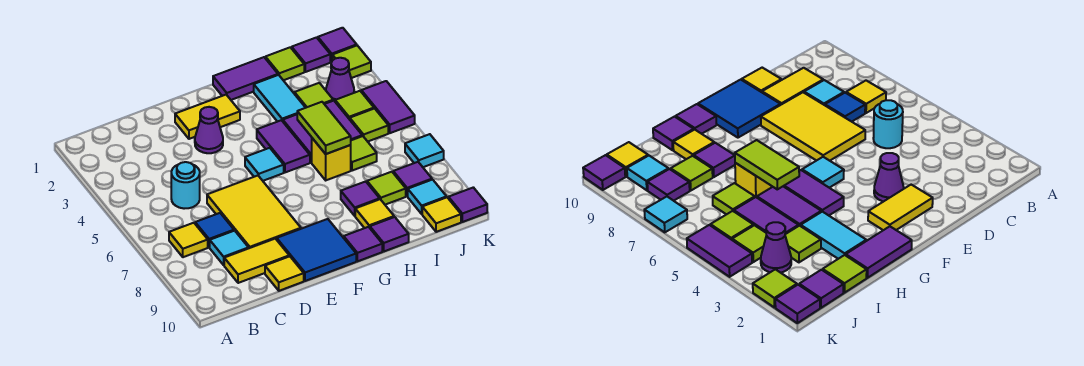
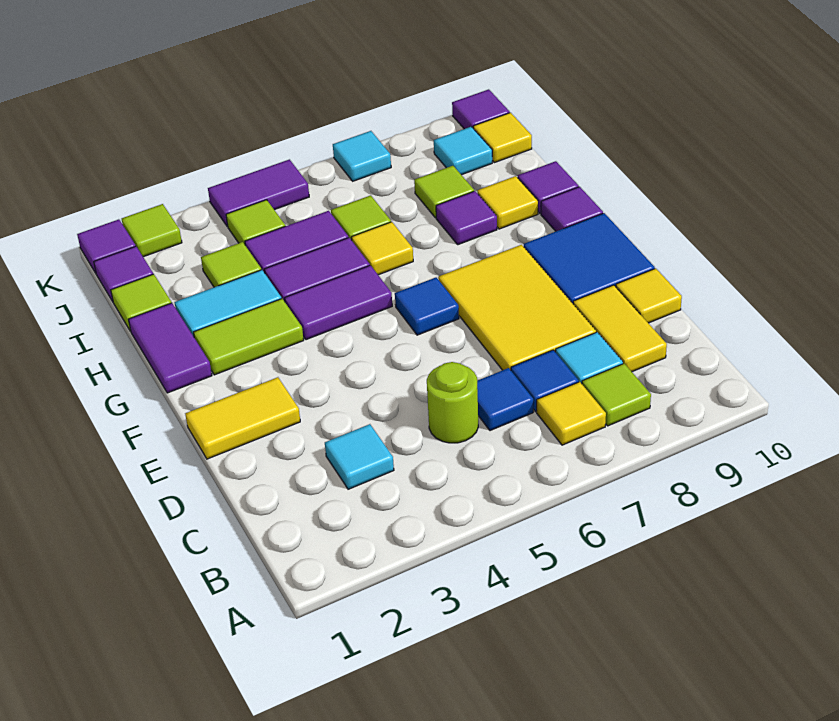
cyan round brick C5 level 1 -> lime round brick C5 level 1
none -> blue tile C6 level 1
yellow tile D6:E8 level 1 -> yellow tile D7:F8 level 1
yellow tile E2:F2 level 1 -> yellow tile E1:E2 level 1
purple cone E3 level 1 -> none
cyan tile F5 level 1 -> cyan tile C3 level 1
none -> blue tile F6 level 1
lime tile H5:H6 level 2 -> lime tile G2:G3 level 1
yellow brick H6 level 1 -> yellow tile H6 level 1
purple cone J3 level 1 -> none
lime tile J5 level 1 -> lime tile B8 level 1
purple tile J8 level 1 -> none

